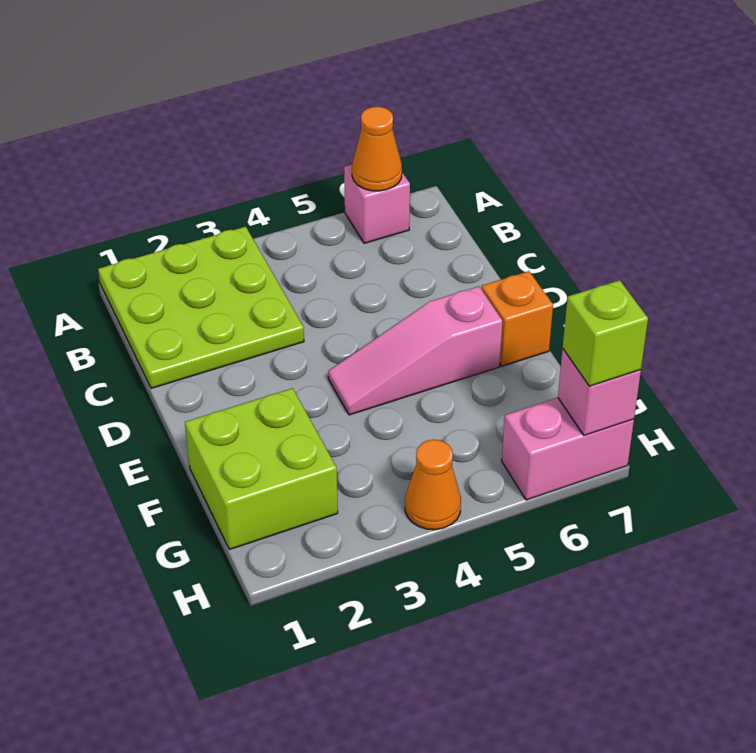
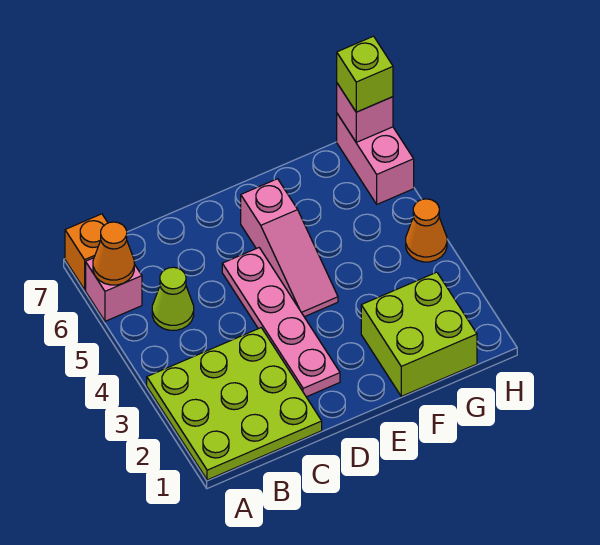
none -> lime cone B5 level 1
none -> pink plate D2:D5 level 1
orange brick E7 level 1 -> orange brick A7 level 1

